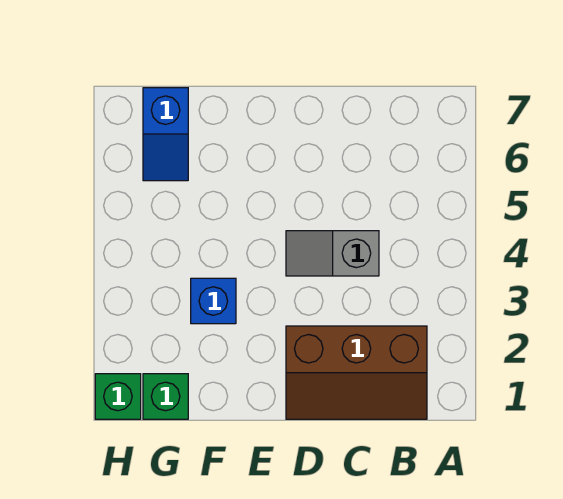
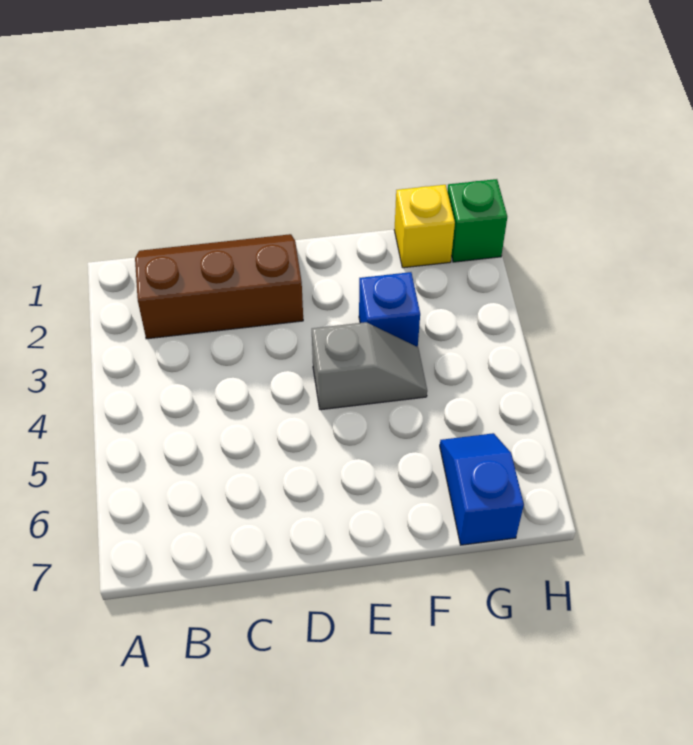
grey slope C4:D4 level 1 top C -> grey slope E4:F4 level 1 top E
green brick G1 level 1 -> yellow brick G1 level 1

